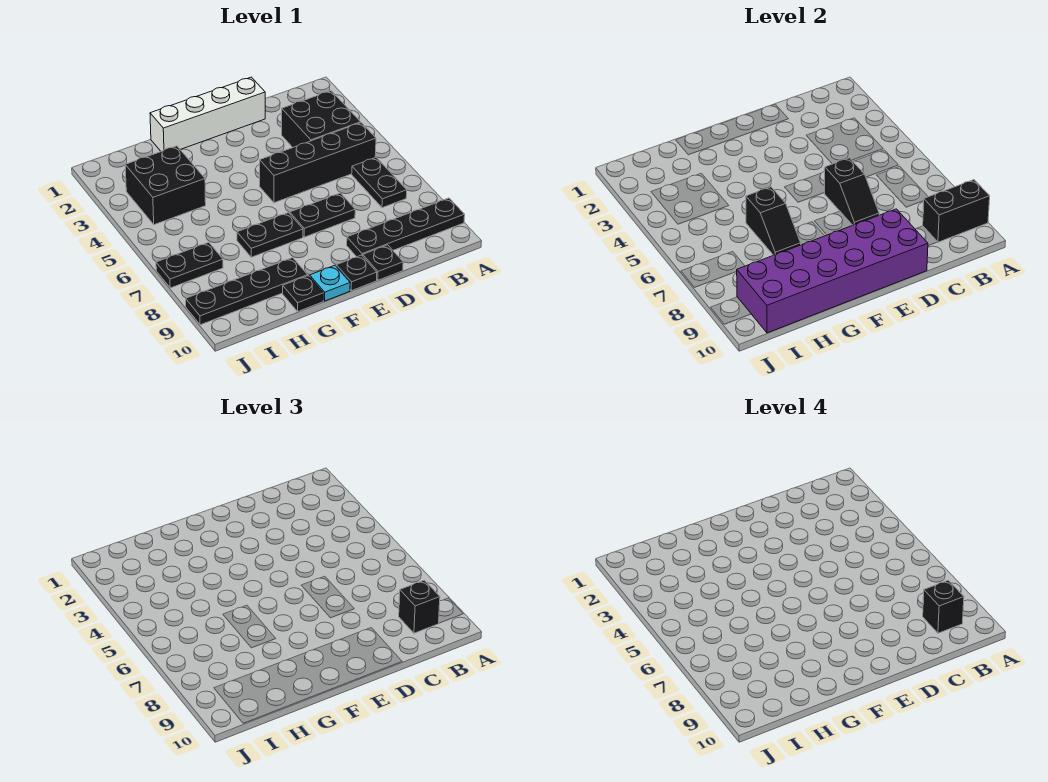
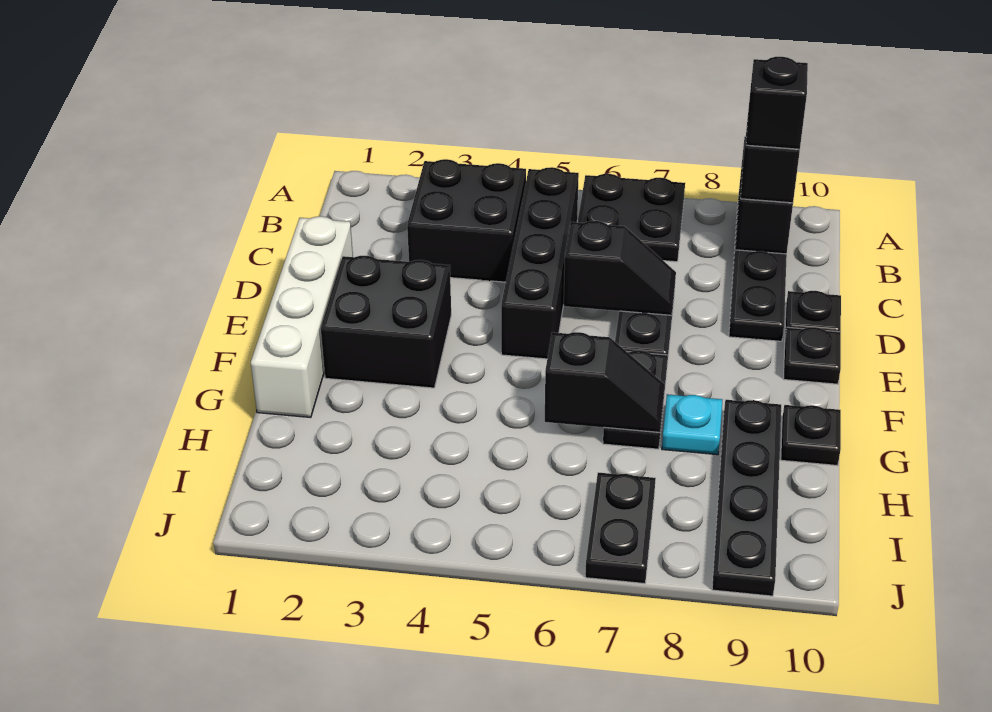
black plate B6:B7 level 1 -> black plate A6:B7 level 1
purple brick D9:I10 level 2 -> none
cyan plate F10 level 1 -> cyan plate G8 level 1
black brick H3:I4 level 1 -> black brick E2:F3 level 1

